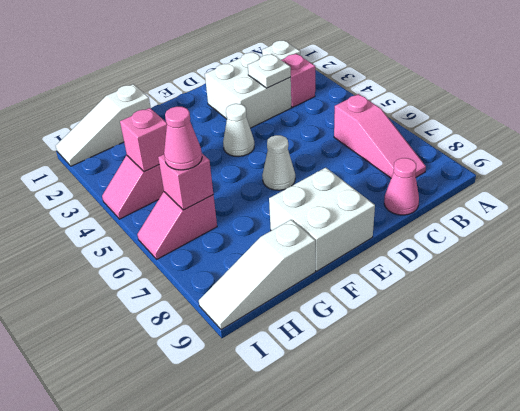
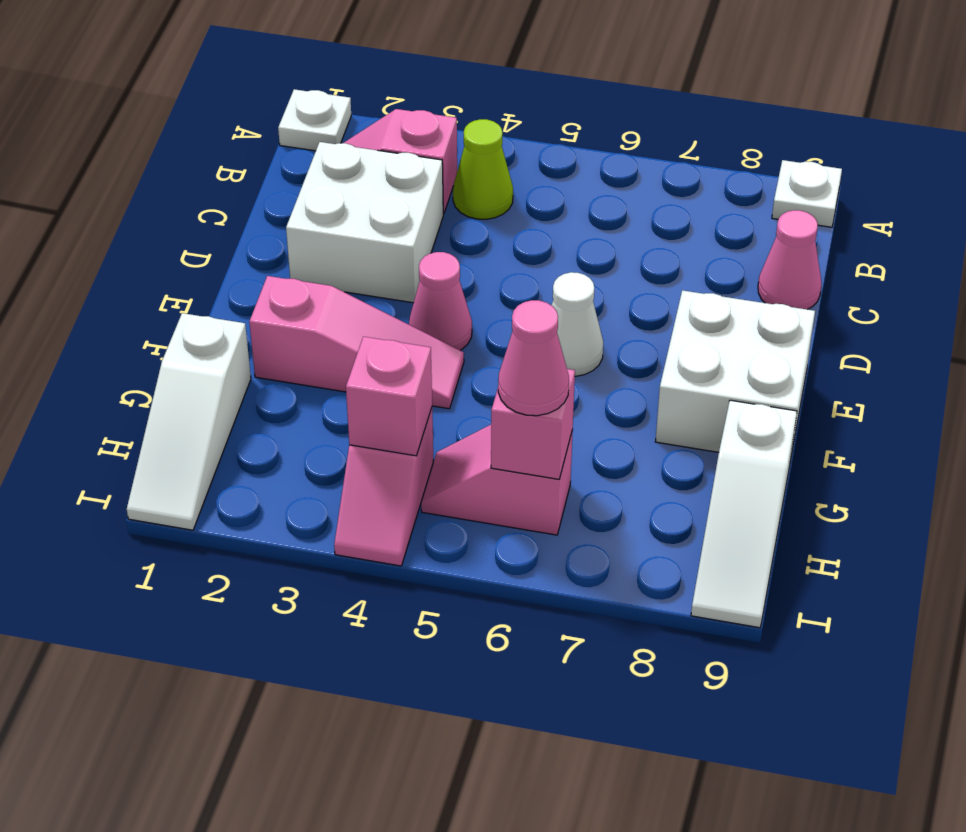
none -> lime cone B4 level 1
pink slope B6:B8 level 1 top 6 -> pink slope F2:F4 level 1 top 2
white plate C3 level 2 -> white plate A9 level 1
white cone E4 level 1 -> pink cone E4 level 1
pink slope H6:I6 level 1 top H -> pink slope H5:H6 level 1 top 6

